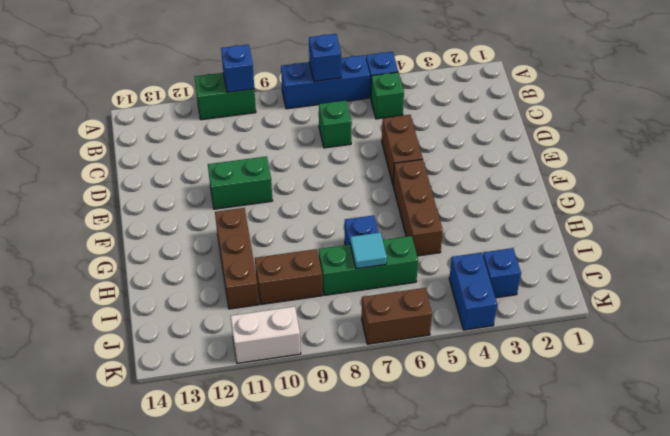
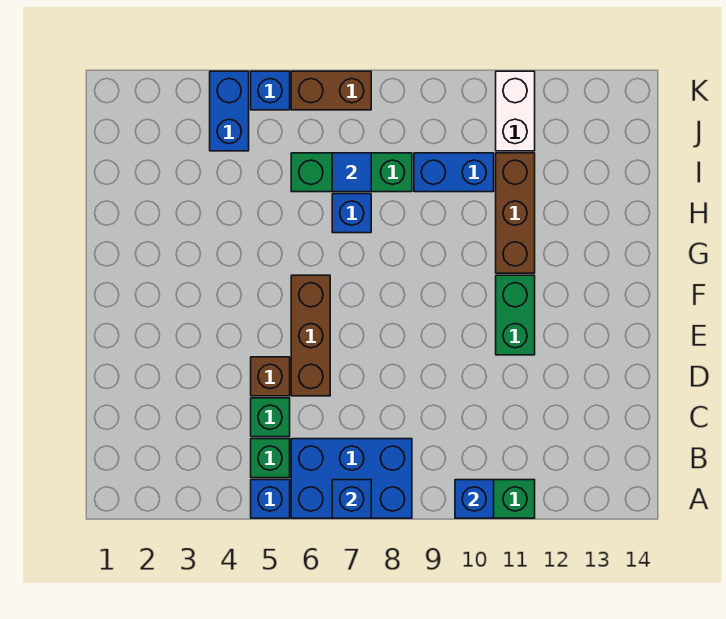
blue brick A6:A8 level 1 -> blue brick A6:B8 level 1
green brick C7 level 1 -> green brick C5 level 1
brown brick D5:E5 level 1 -> brown brick D5 level 1
green brick E10:E11 level 1 -> green brick E11:F11 level 1
brown brick F5:H5 level 1 -> brown brick D6:F6 level 1
cyan tile I7 level 2 -> blue tile I7 level 2
brown brick I9:I10 level 1 -> blue brick I9:I10 level 1
blue brick J3 level 1 -> blue brick K5 level 1
white brick K10:K11 level 1 -> white brick J11:K11 level 1

